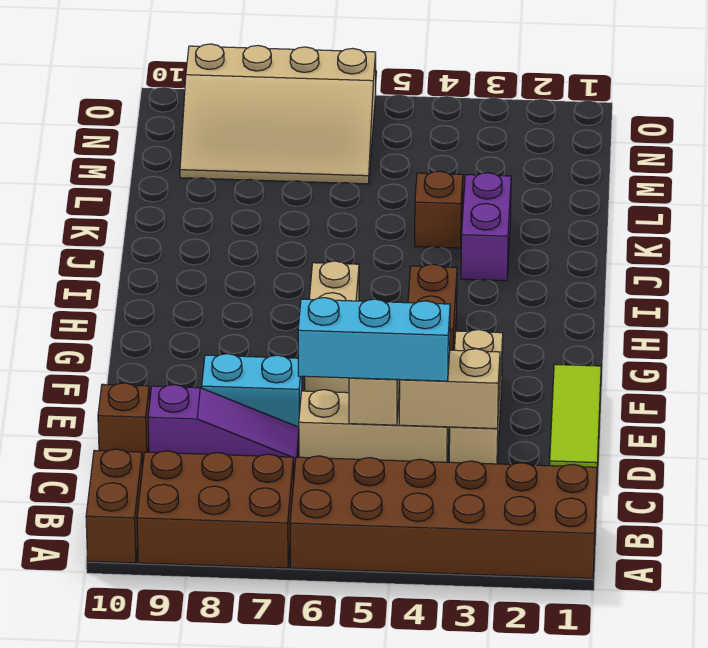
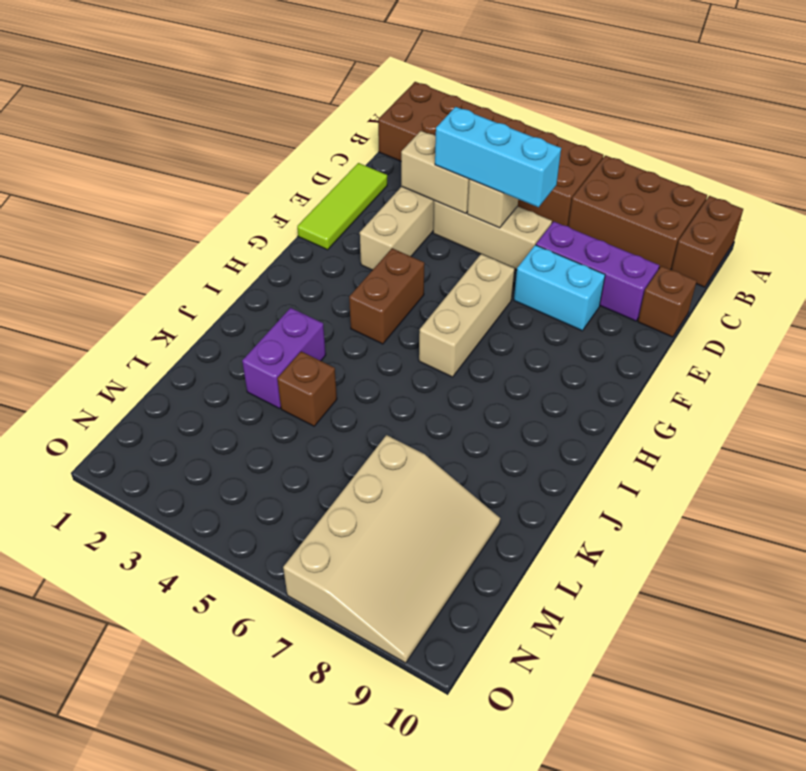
purple slope D7:D9 level 1 top 9 -> purple brick D7:D9 level 1
tan slope M6:O9 level 1 top O -> tan slope L7:O9 level 1 top 7

